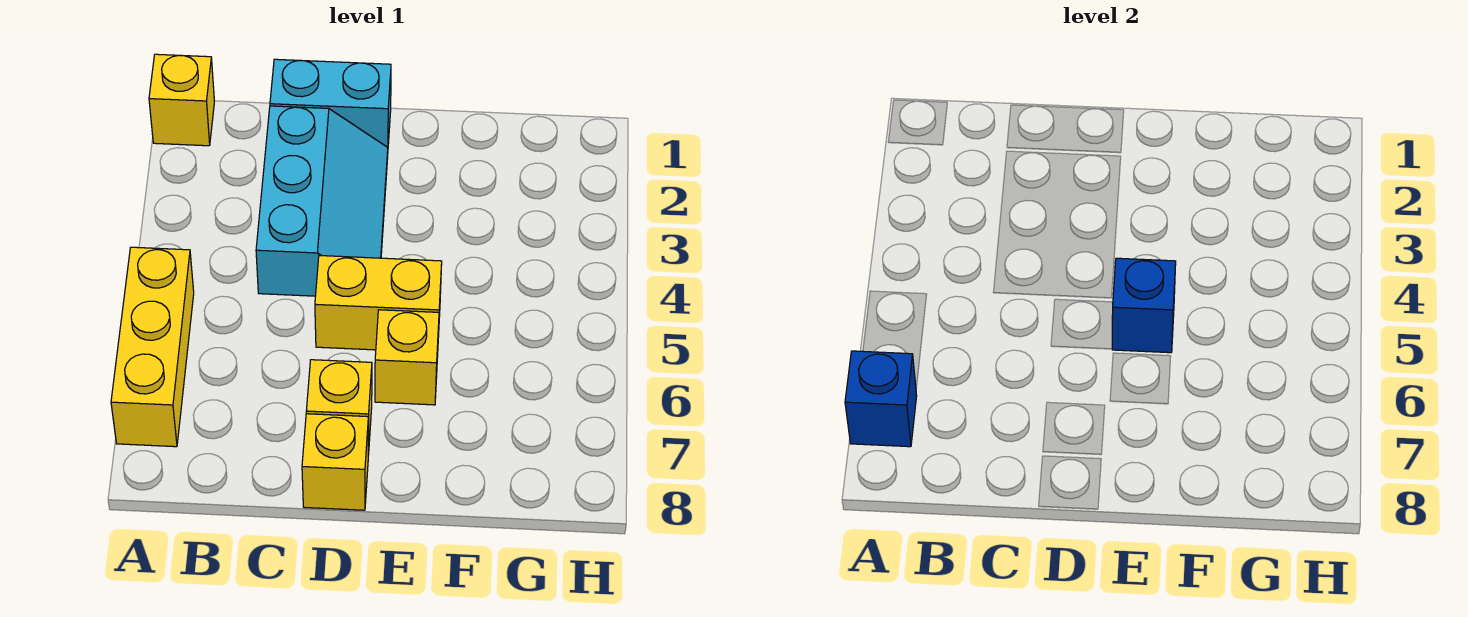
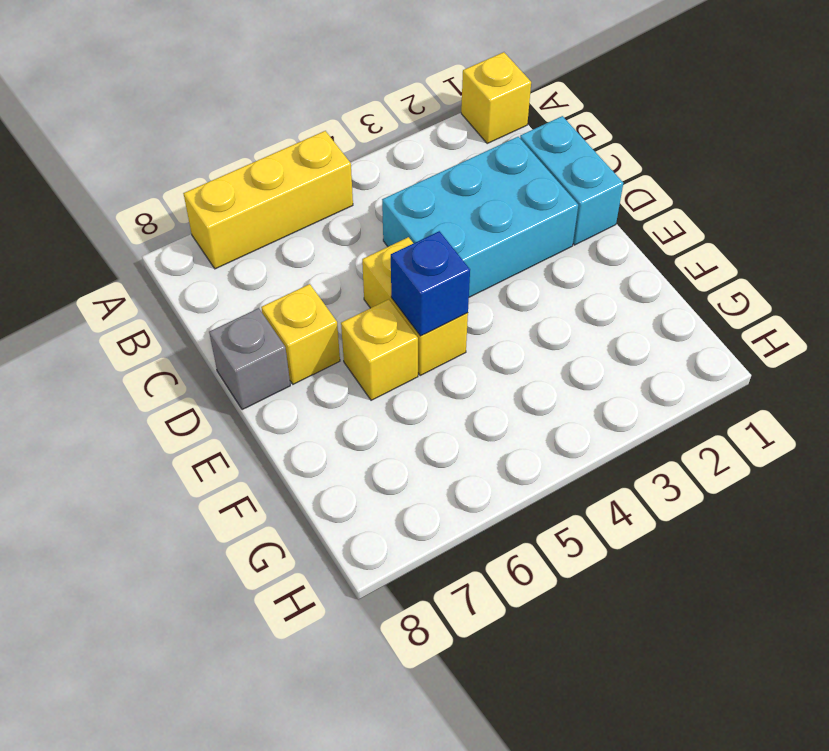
blue brick A7 level 2 -> none
cyan slope C2:D4 level 1 top C -> cyan brick C2:D4 level 1
yellow brick D8 level 1 -> grey brick D8 level 1

